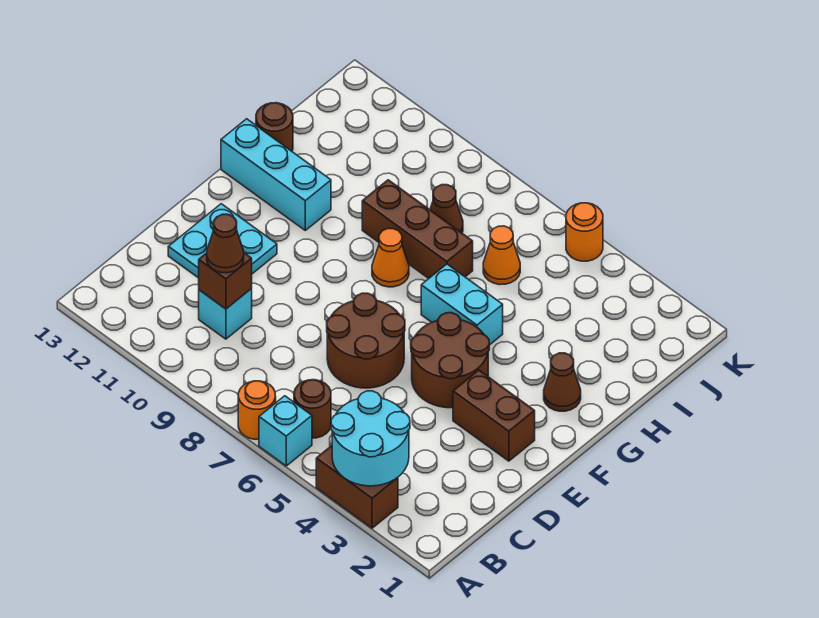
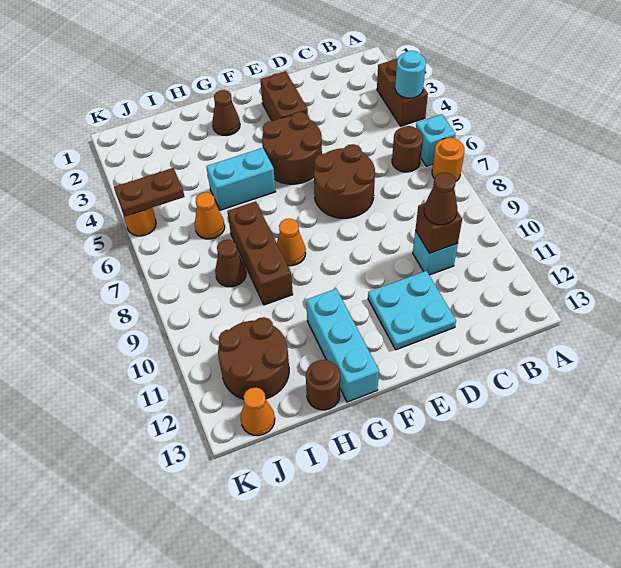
cyan round brick A3:B4 level 2 -> cyan round brick A4 level 2
cyan brick G5:G6 level 1 -> cyan brick G5:H5 level 1
none -> brown round brick I11:J12 level 1
none -> brown plate J5:K5 level 2
none -> orange cone J13 level 1

